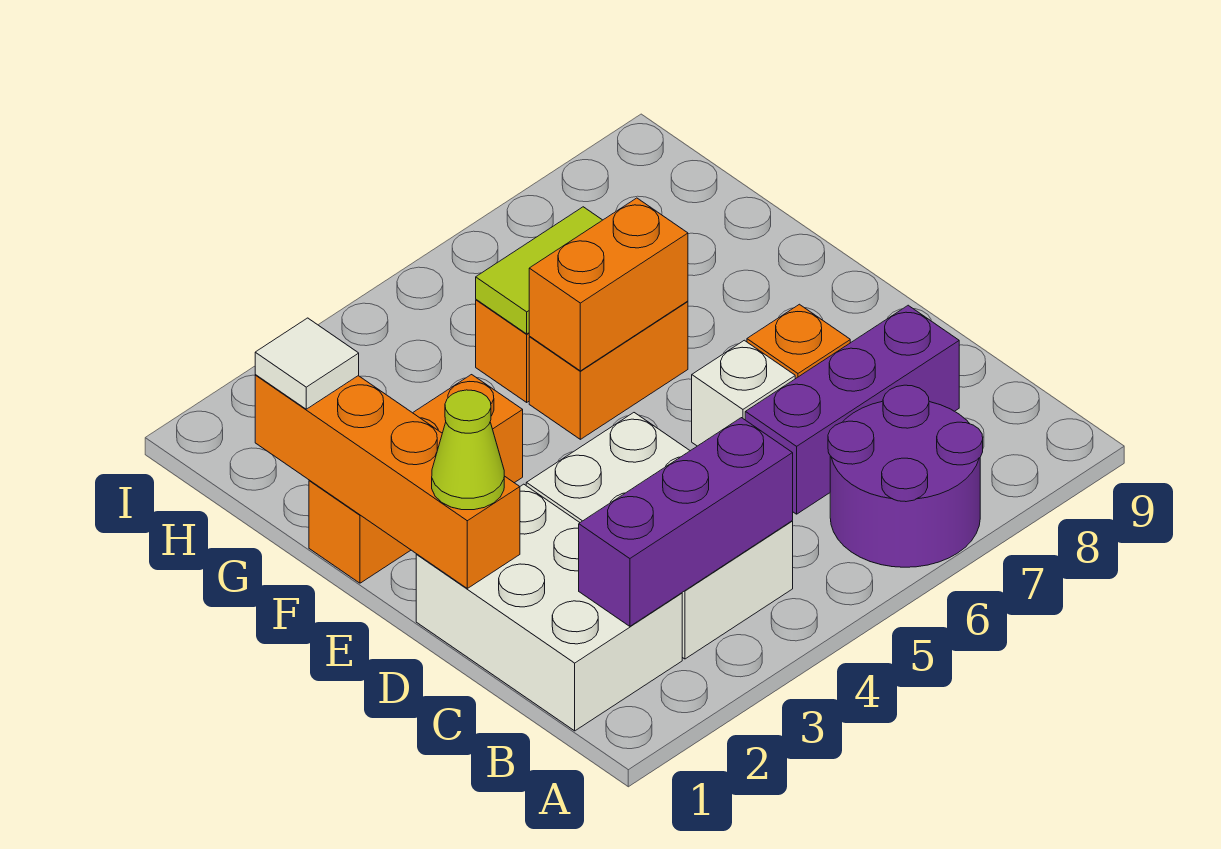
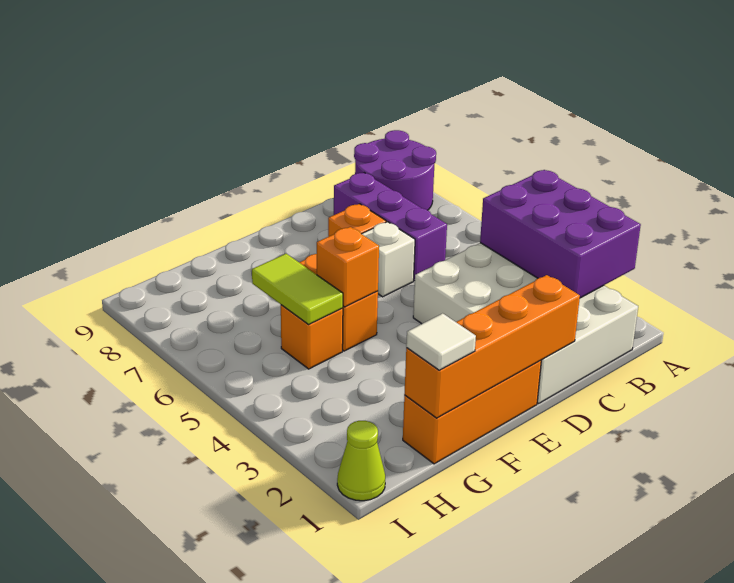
purple round brick A6:B7 level 1 -> purple round brick A8:B9 level 1
purple brick B2:B4 level 2 -> purple brick A2:B4 level 2
lime cone D1 level 3 -> lime cone I1 level 1
orange brick F1:F3 level 1 -> orange brick E1:G1 level 1
orange brick F5:F6 level 2 -> orange brick F5 level 2

